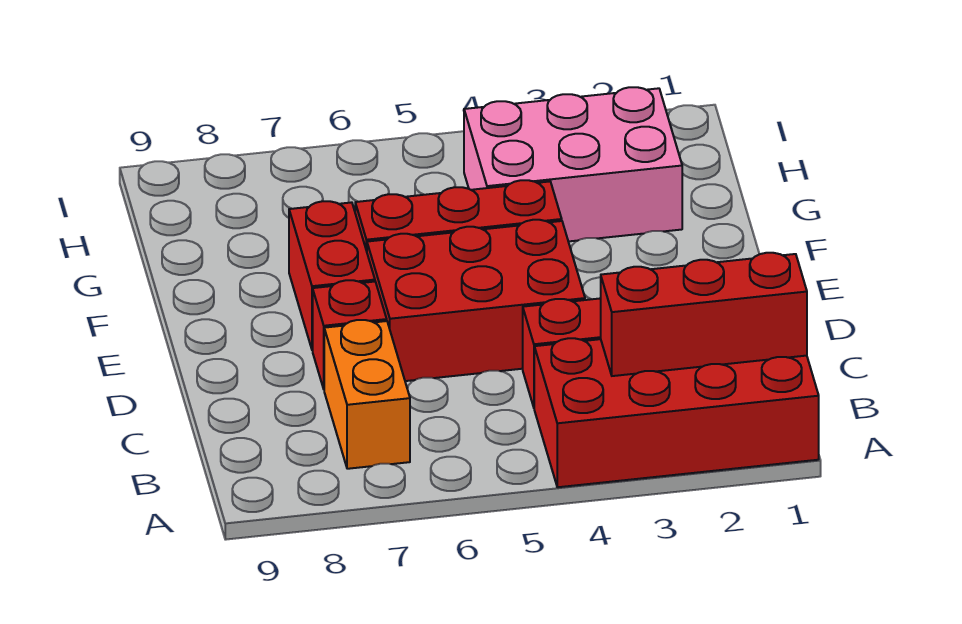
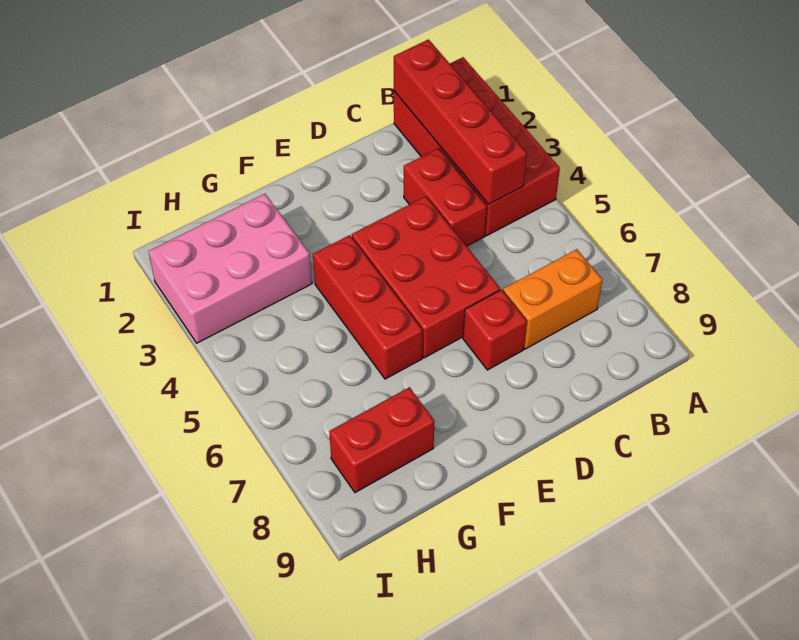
red brick B1:B3 level 2 -> red brick B1:B4 level 2
red brick E7:F7 level 1 -> red brick G8:H8 level 1
pink brick G2:H4 level 1 -> pink brick G2:I3 level 1

